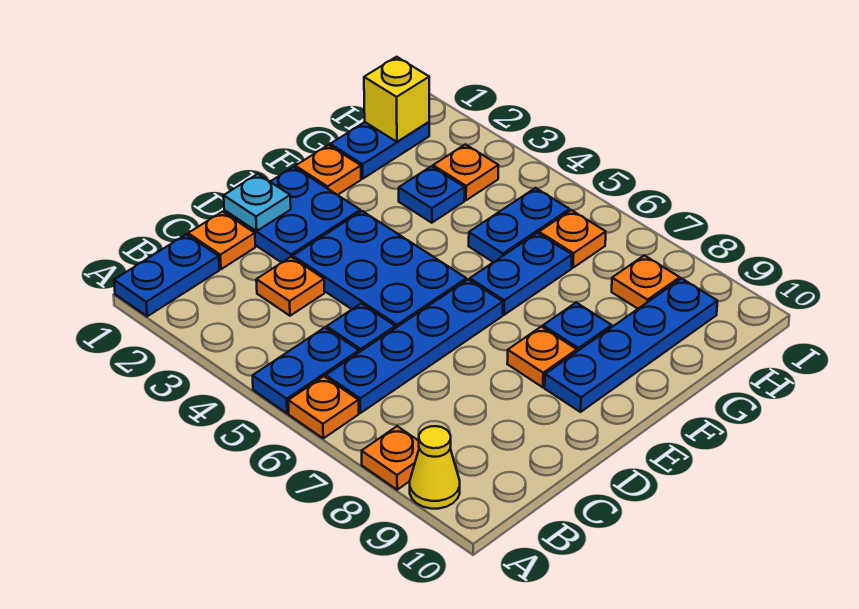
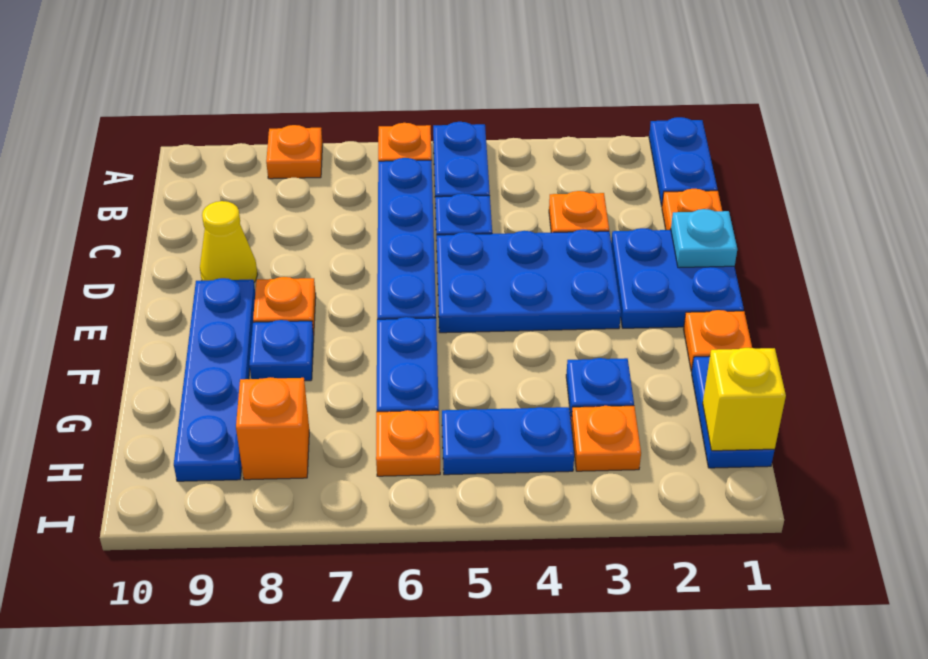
yellow cone A9 level 1 -> yellow cone D9 level 1
blue plate G5:H5 level 1 -> blue plate H4:H5 level 1
orange plate H8 level 1 -> orange brick H8 level 1

